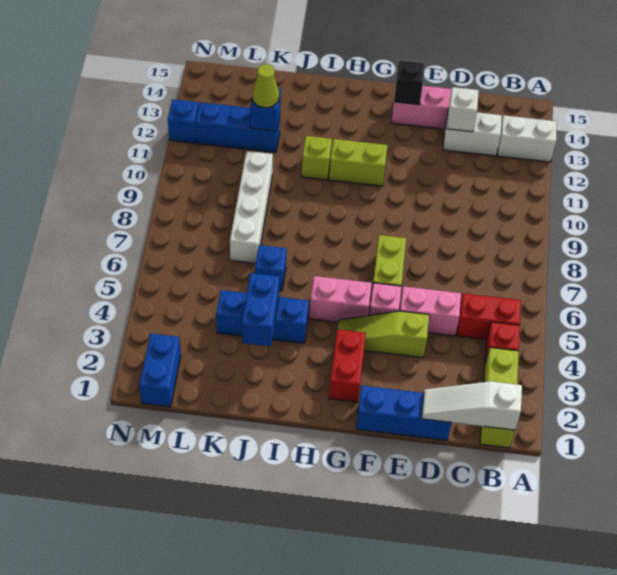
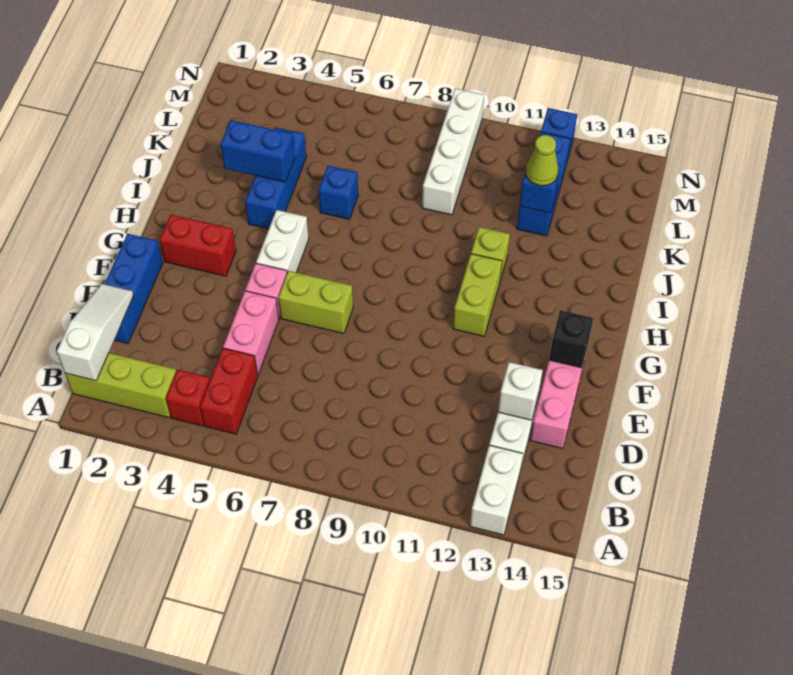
lime slope E4:G4 level 1 top E -> none
pink brick G5:H5 level 1 -> white brick G5:H5 level 1
white brick K7:K10 level 1 -> white brick K9:N9 level 1
blue brick M1:M2 level 1 -> none

